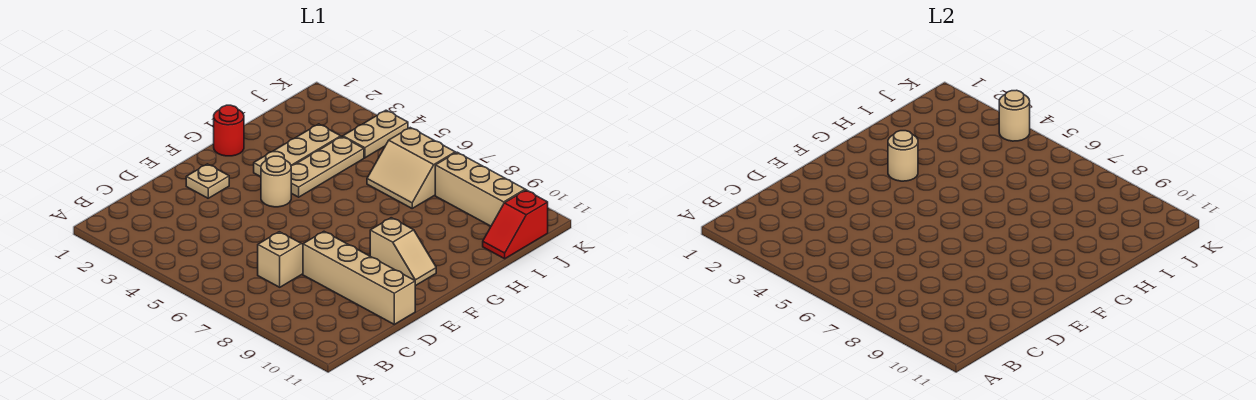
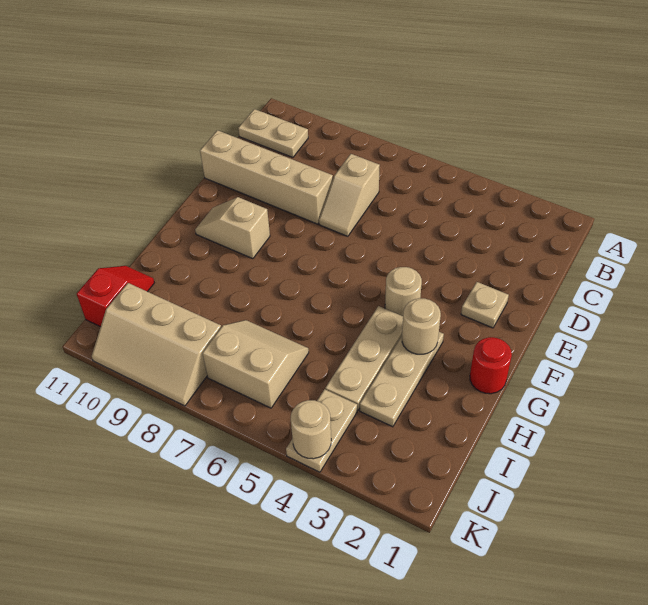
none -> tan plate B10:B11 level 1

